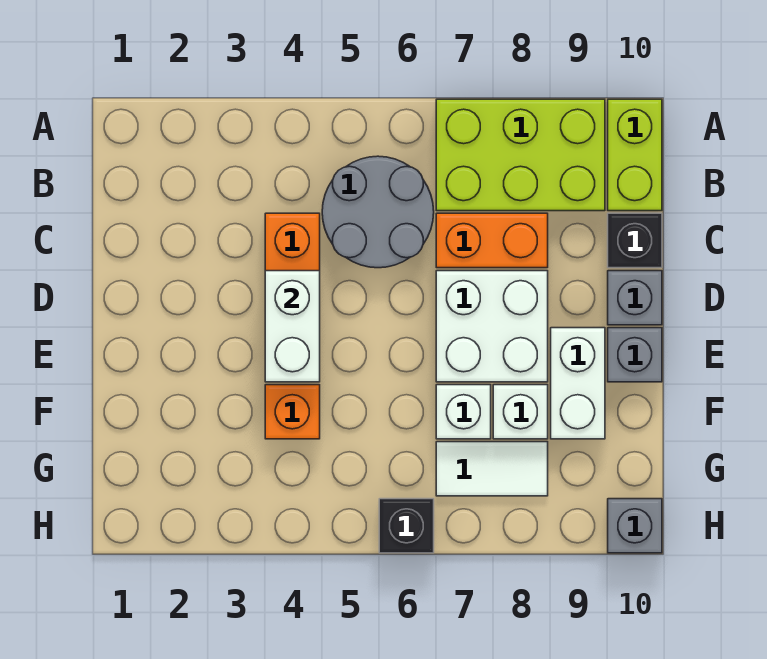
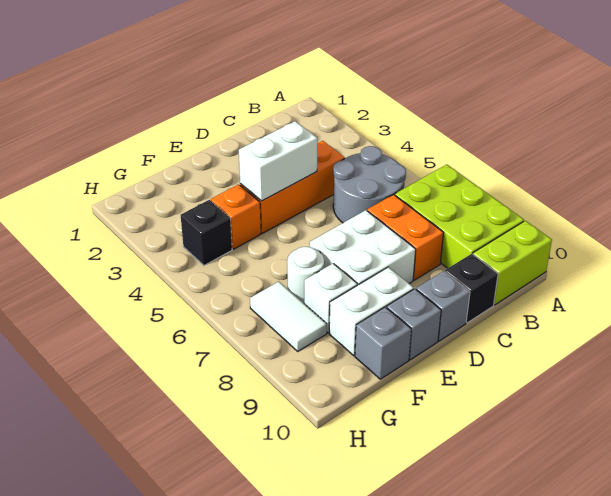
white brick F7 level 1 -> white round brick F7 level 1
black brick H6 level 1 -> black brick G4 level 1
grey brick H10 level 1 -> grey brick F10 level 1

